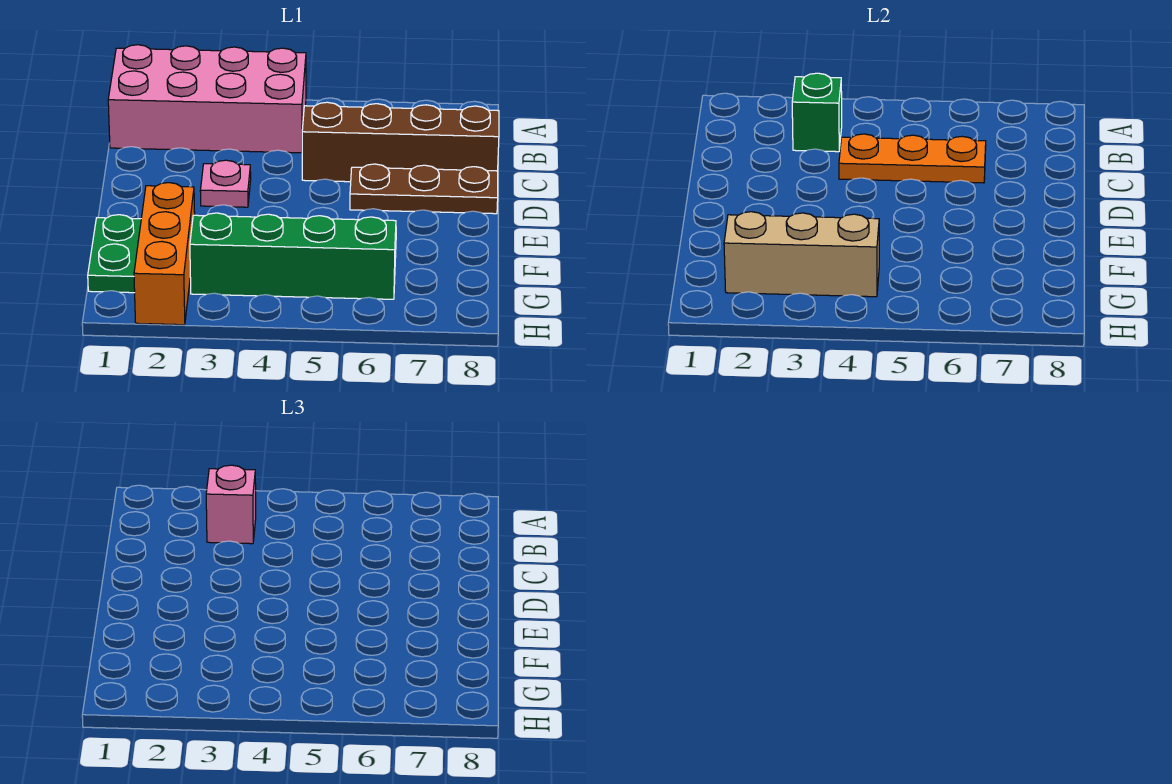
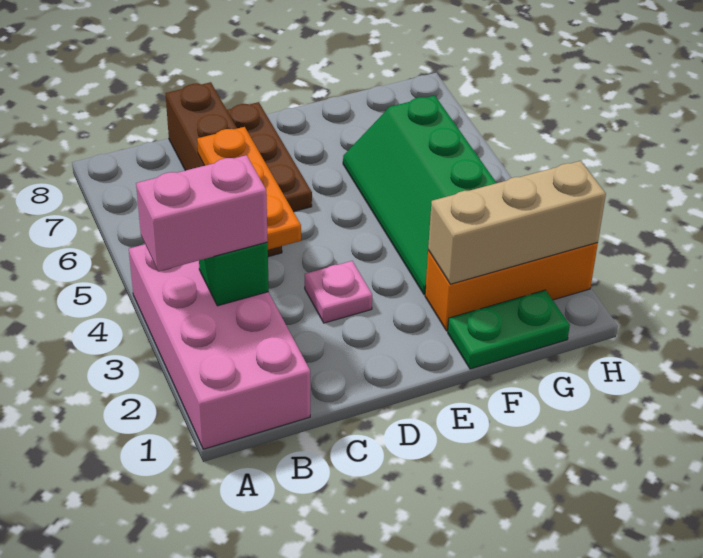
pink brick B3 level 3 -> pink brick A3:B3 level 3
tan brick G2:G4 level 2 -> tan brick F2:H2 level 2

